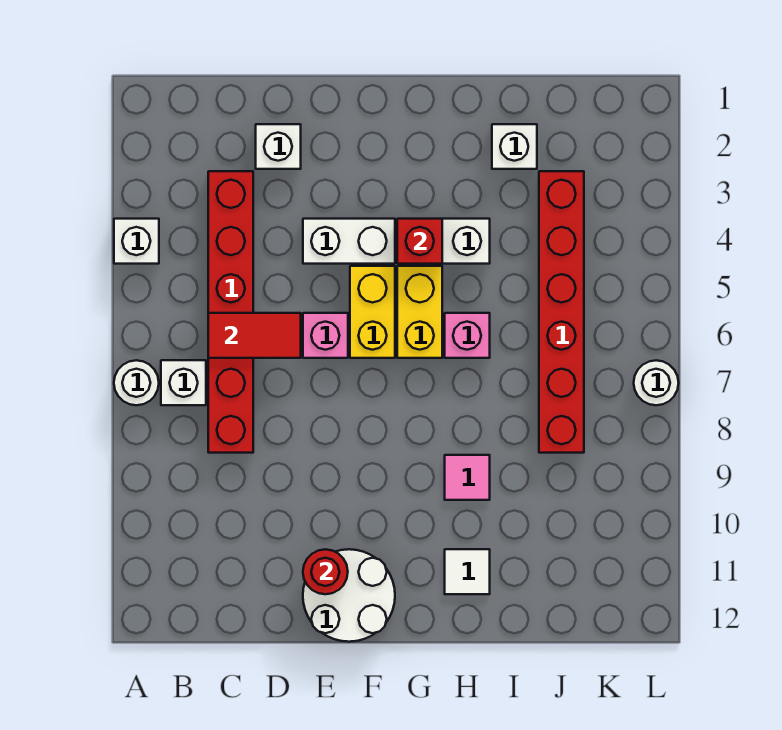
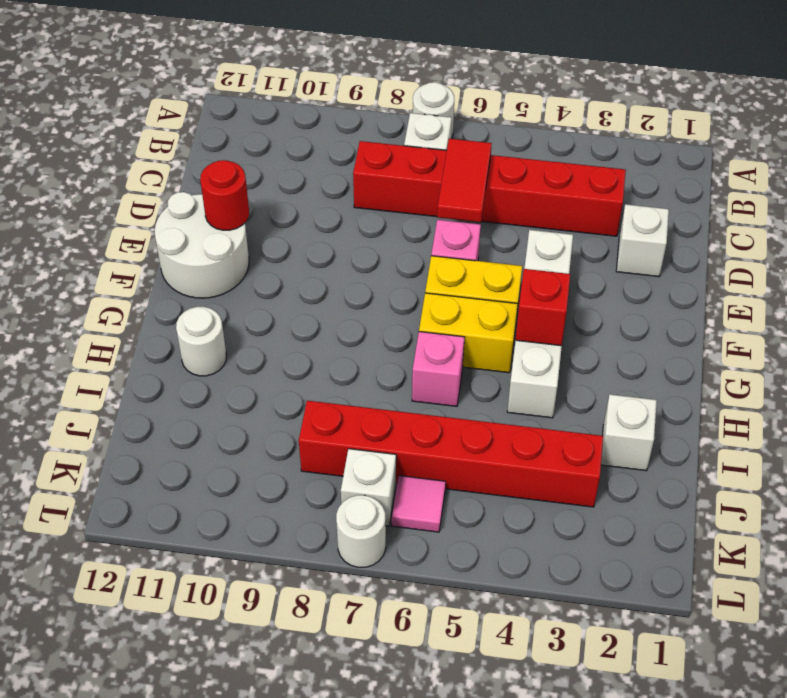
white brick A4 level 1 -> white brick K7 level 1
pink tile H9 level 1 -> pink tile K6 level 1
white tile H11 level 1 -> white round brick H11 level 1

